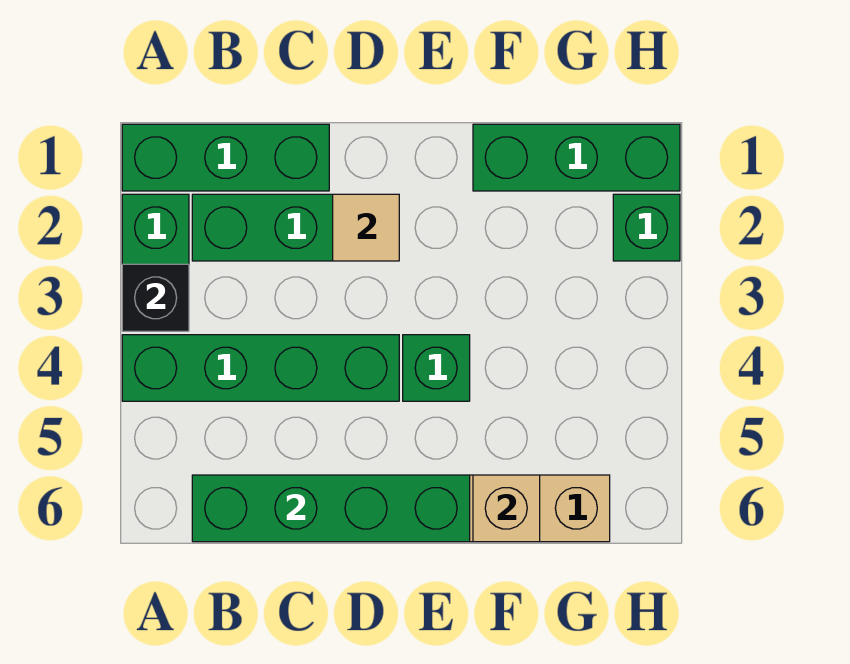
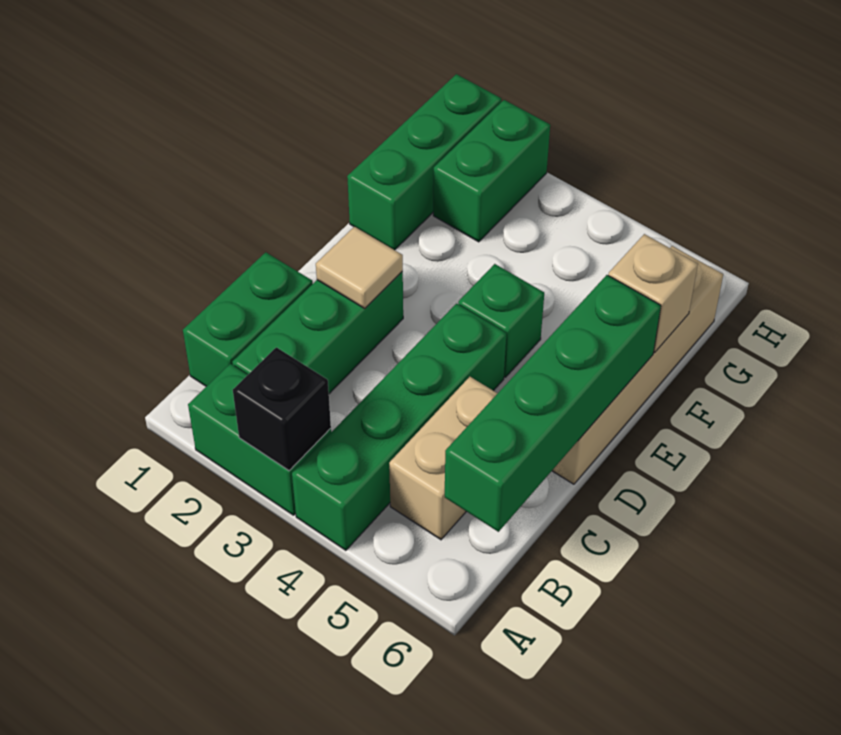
green brick A1:C1 level 1 -> green brick B1:C1 level 1
none -> tan brick B5:C5 level 1
green brick H2 level 1 -> green brick G2:H2 level 1

